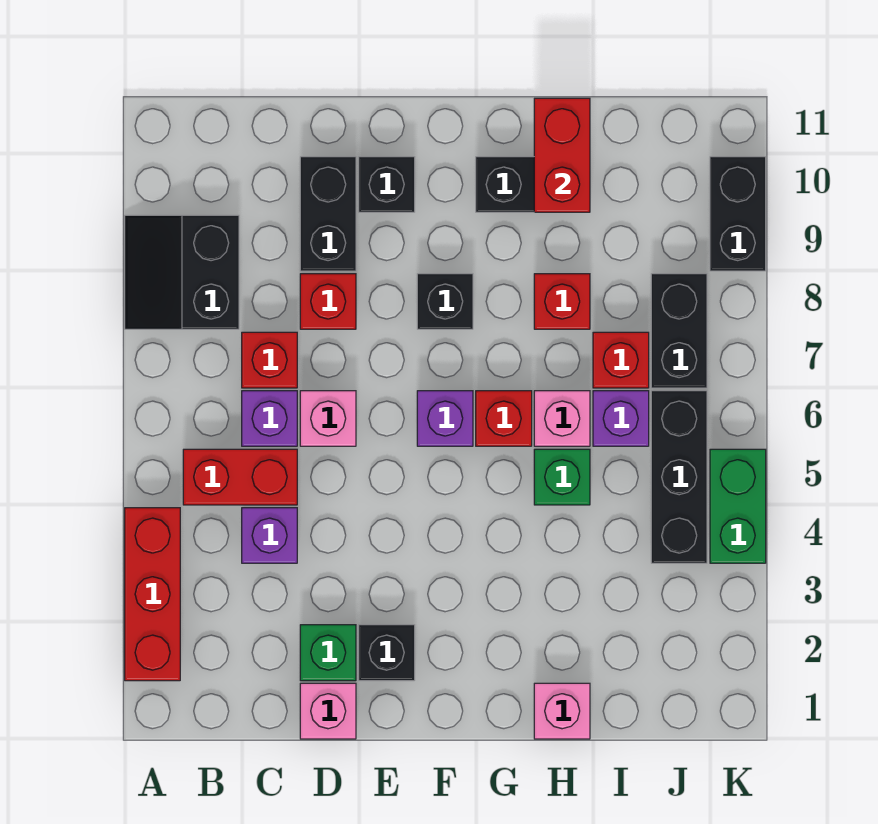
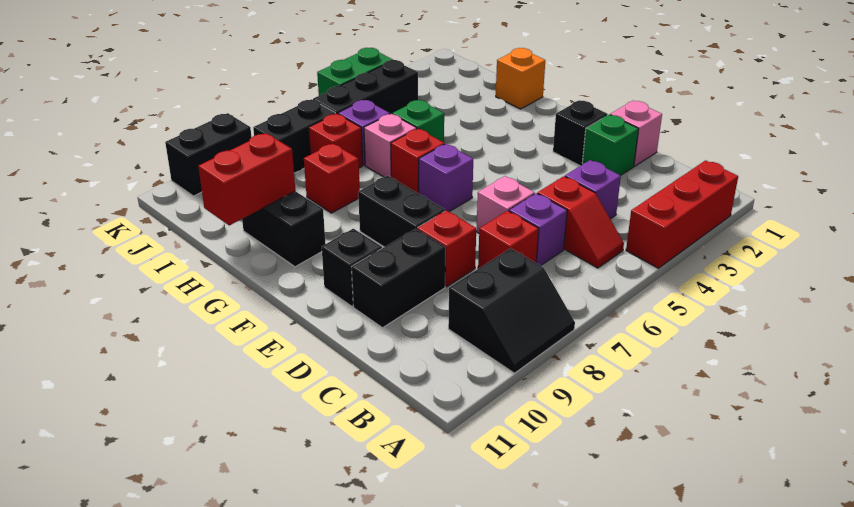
red brick B5:C5 level 1 -> red slope B5:C5 level 1 top C
black brick F8 level 1 -> black brick E8:F8 level 1
pink brick H1 level 1 -> orange brick H1 level 1

